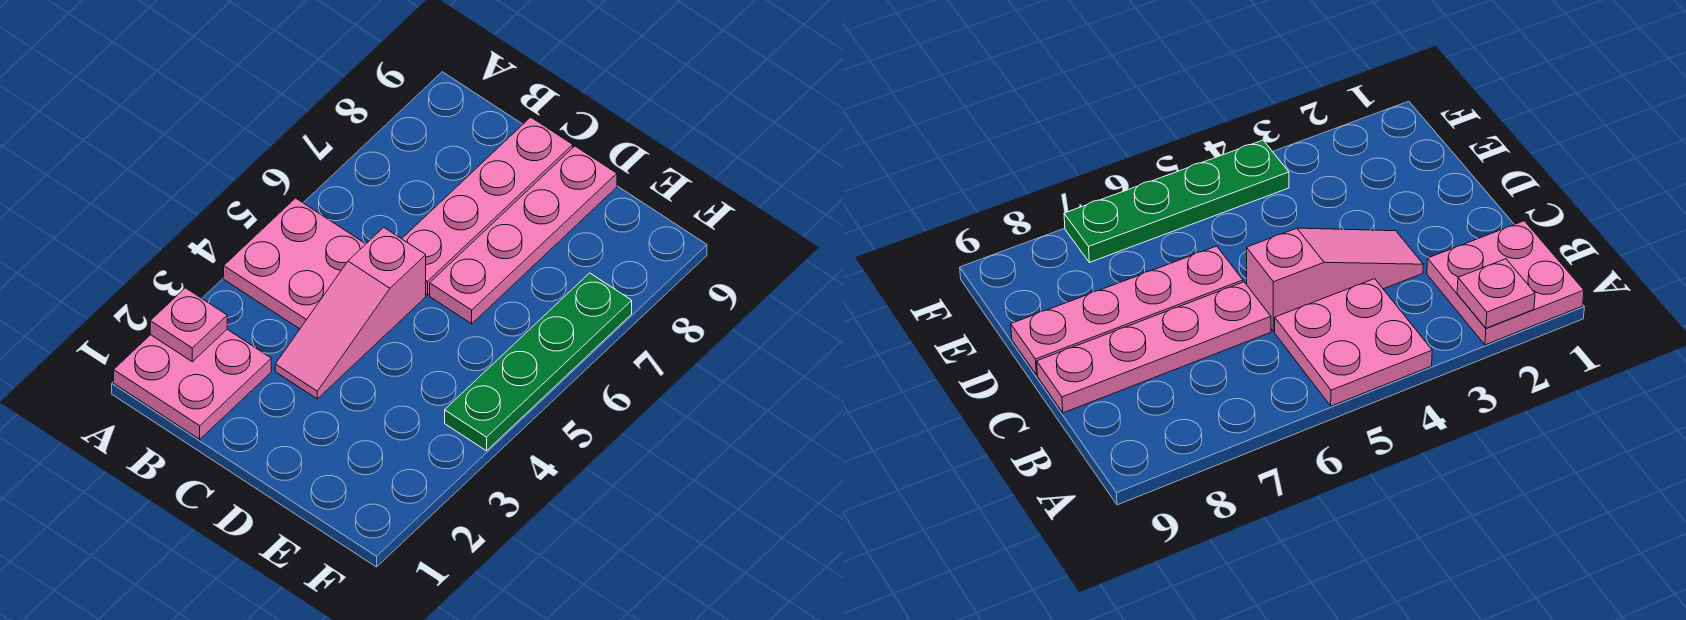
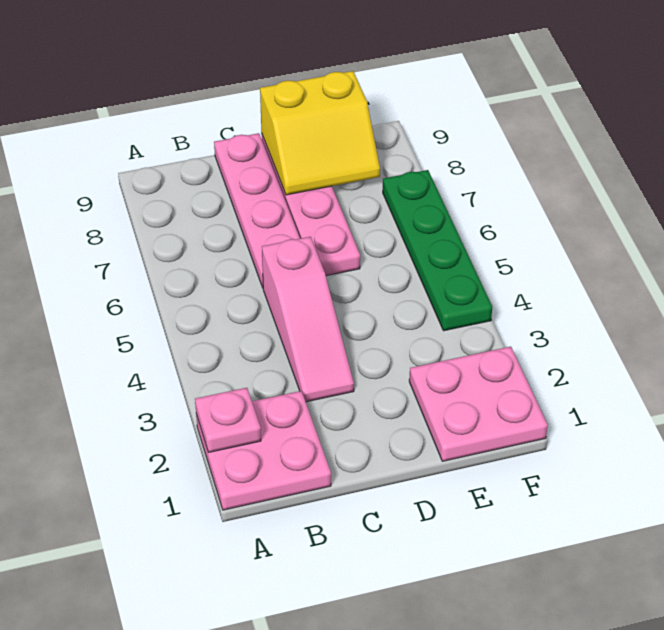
pink plate A4:B5 level 1 -> pink plate E1:F2 level 1
none -> yellow slope D8:E9 level 2 top 9

